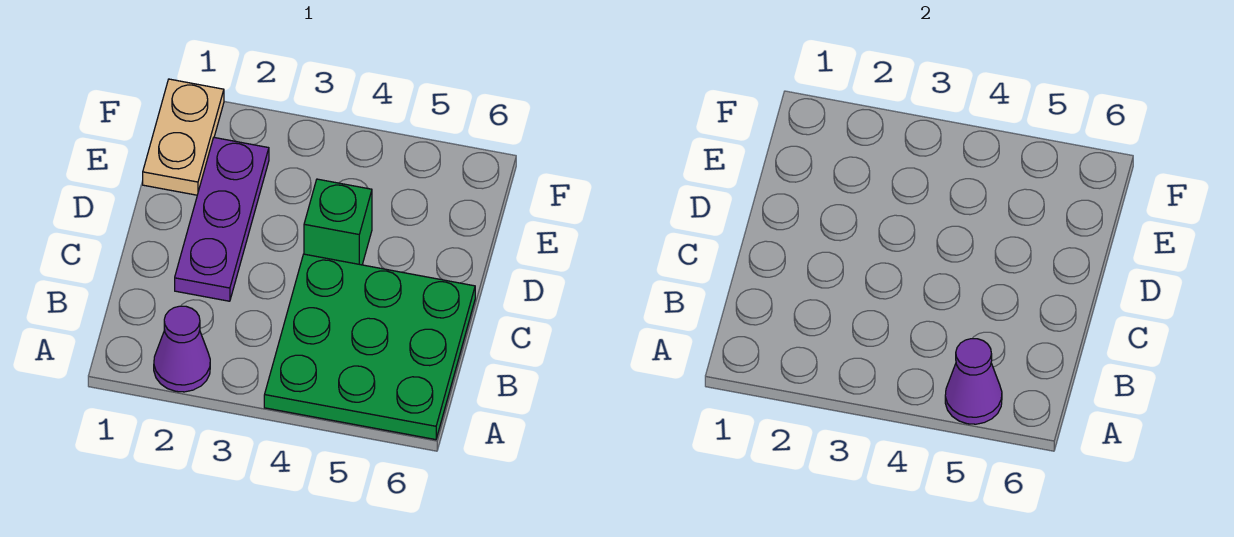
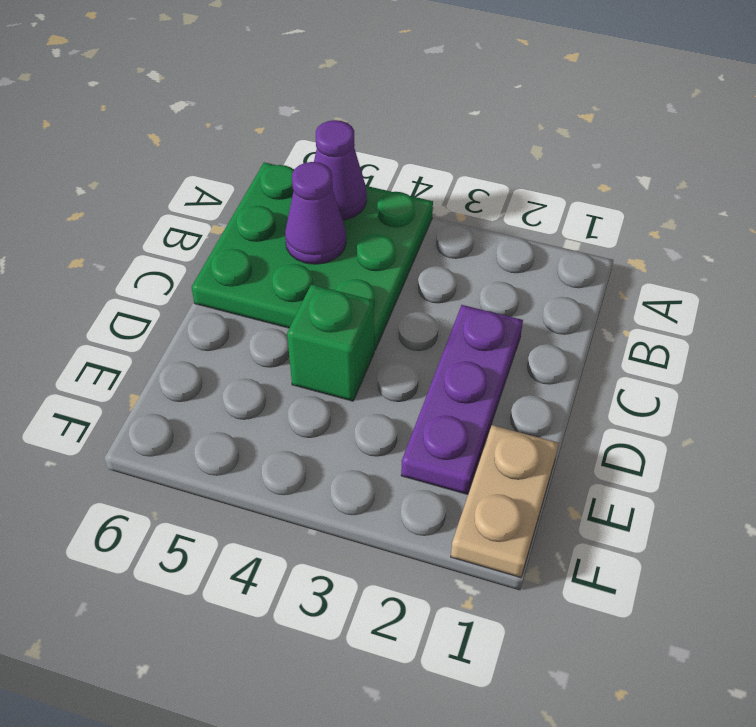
purple cone A2 level 1 -> purple cone B5 level 2

